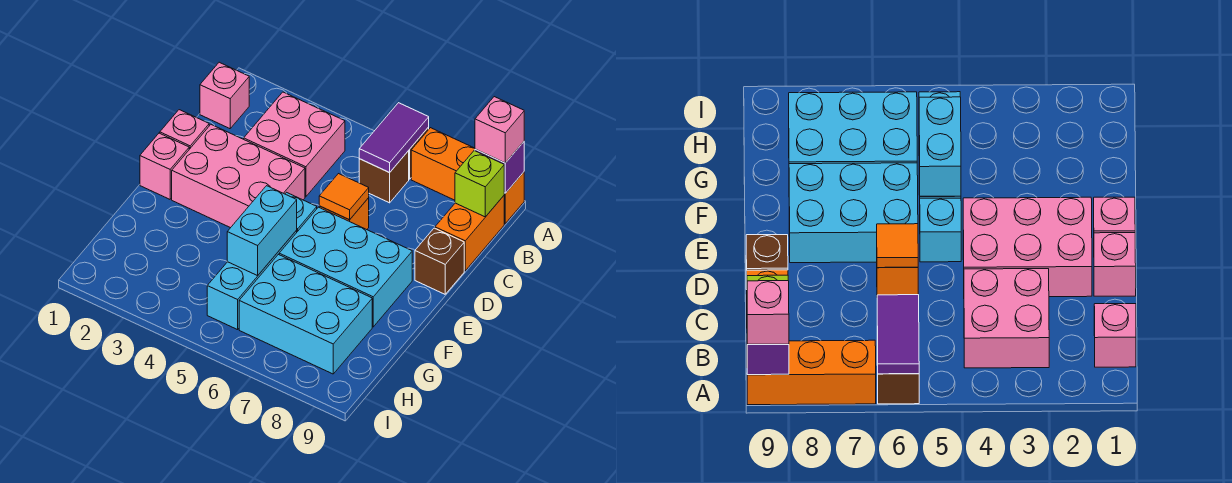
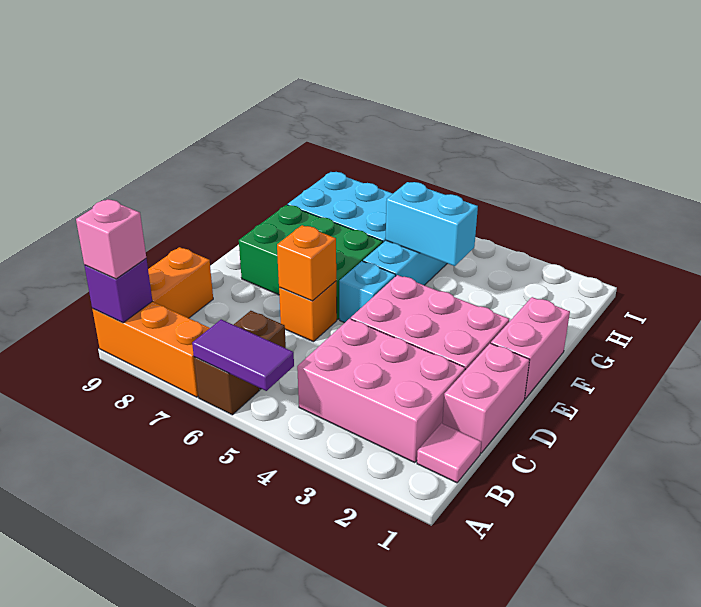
purple tile A6:B6 level 2 -> purple tile A5:A6 level 2
pink brick B1 level 1 -> pink tile B1 level 1
pink brick B3:C4 level 1 -> pink brick B2:C4 level 1
lime brick B9 level 2 -> none
pink brick D1 level 1 -> pink brick C1:D1 level 1
orange tile D6 level 2 -> orange brick D6 level 2
brown brick D9 level 1 -> none
pink brick E1 level 1 -> pink brick E1:F1 level 1
cyan brick E6:F8 level 1 -> green brick E6:F8 level 1
cyan brick F5:G5 level 2 -> cyan brick G4:G5 level 2

